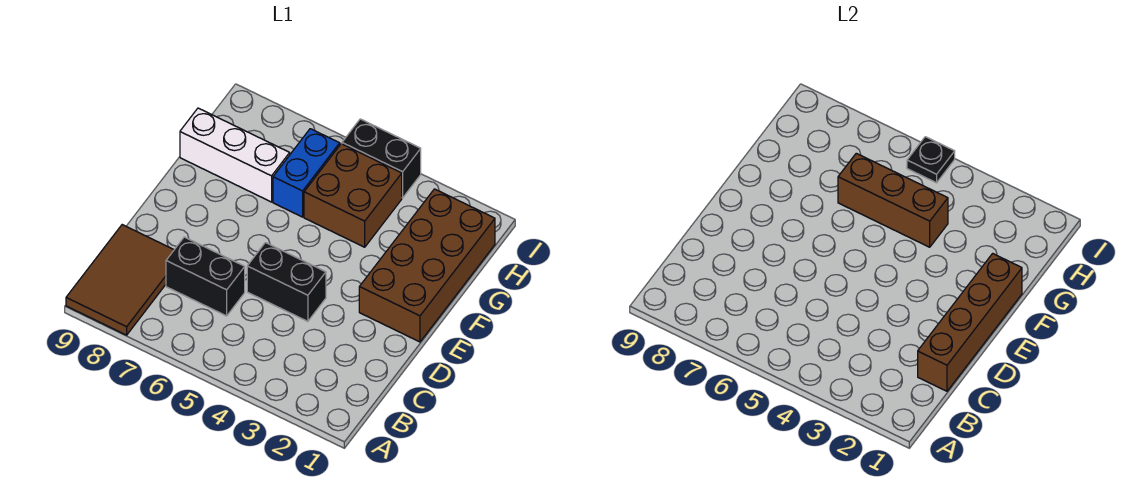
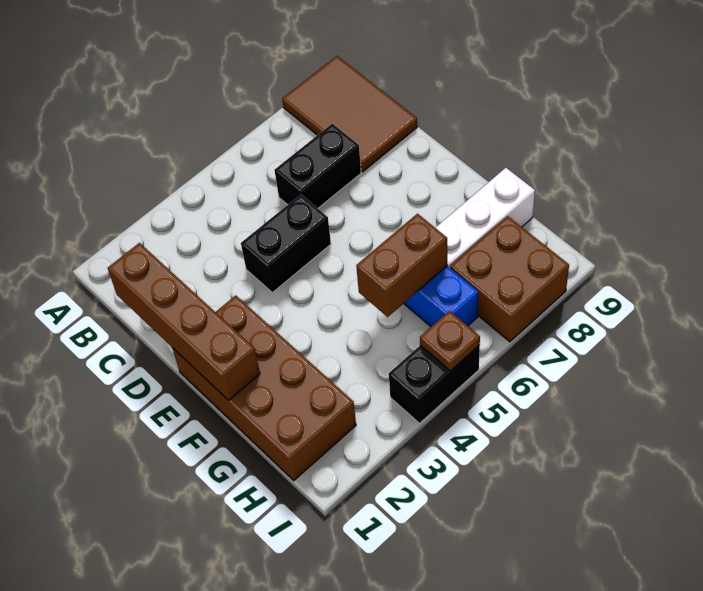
brown brick G4:H5 level 1 -> brown brick H7:I8 level 1
brown brick G4:G6 level 2 -> brown brick G5:G6 level 2
black plate I5 level 2 -> brown plate I5 level 2

